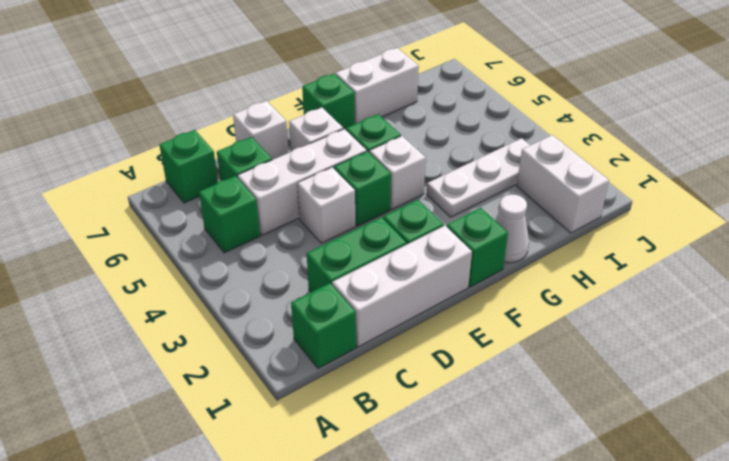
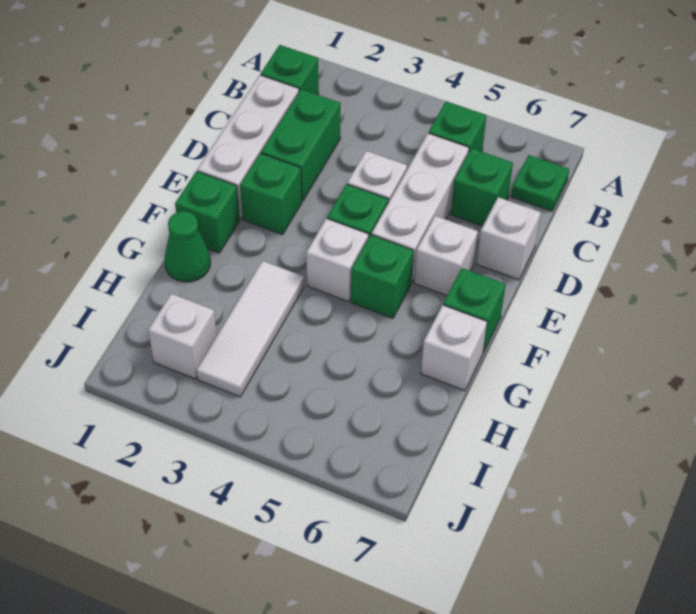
green brick B7 level 1 -> green plate B7 level 1
white cone G1 level 1 -> green cone G1 level 1
white plate G3:I3 level 1 -> white tile G3:I3 level 1
white brick G7:H7 level 1 -> white brick G7 level 1
white brick I1:I2 level 1 -> white brick I2 level 1

